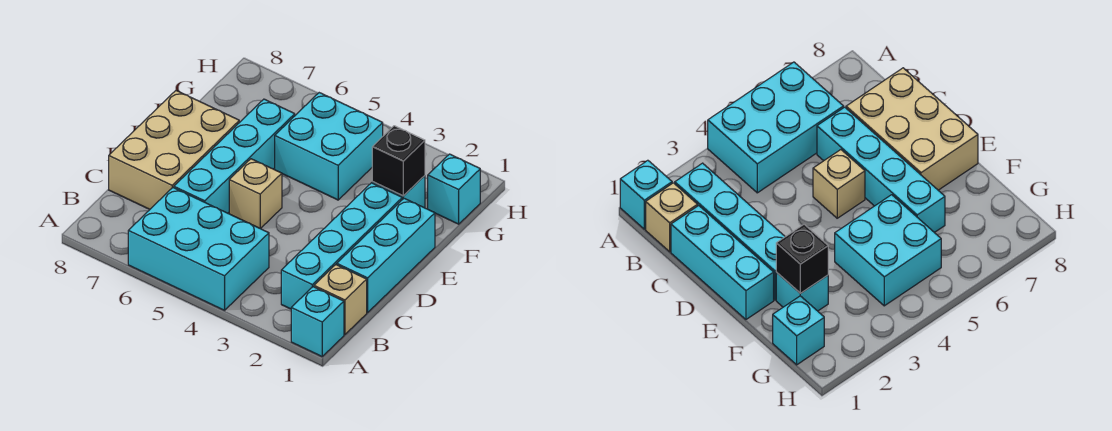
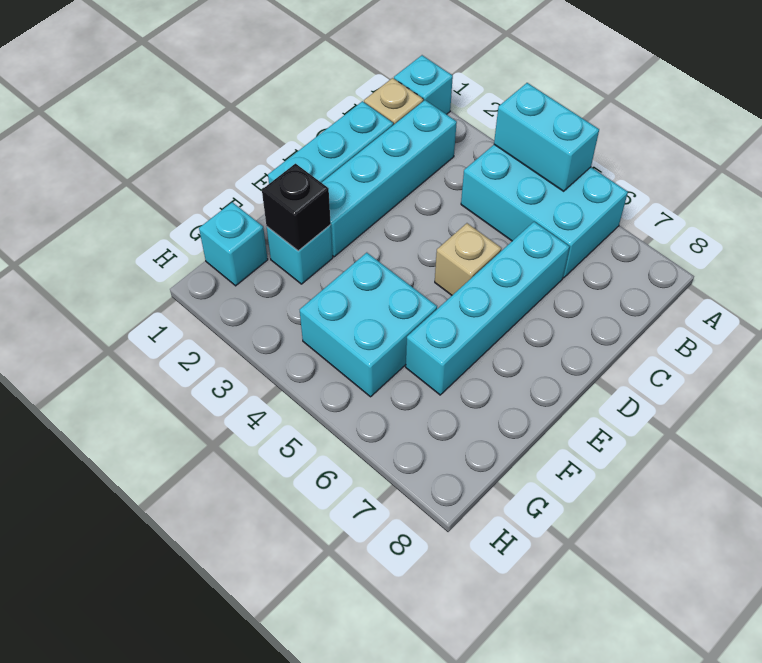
none -> cyan brick A4:A5 level 2
tan brick C7:E8 level 1 -> none

